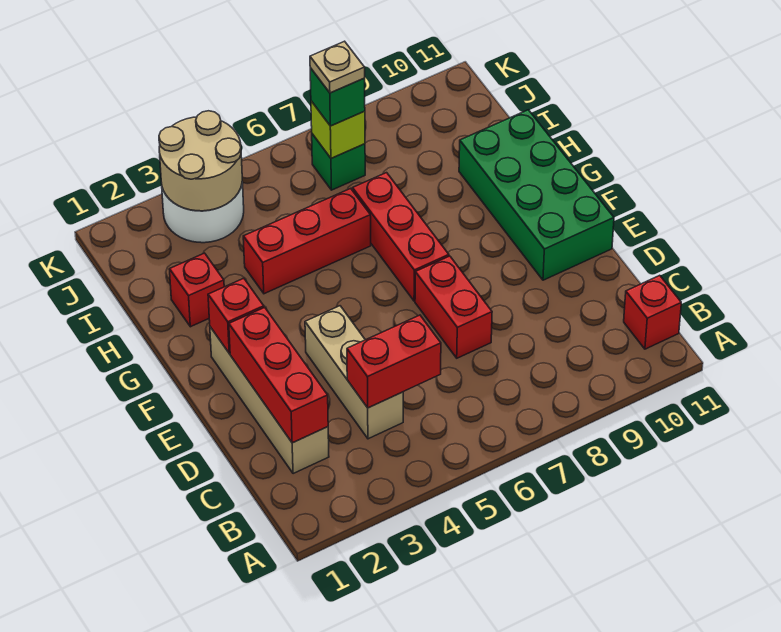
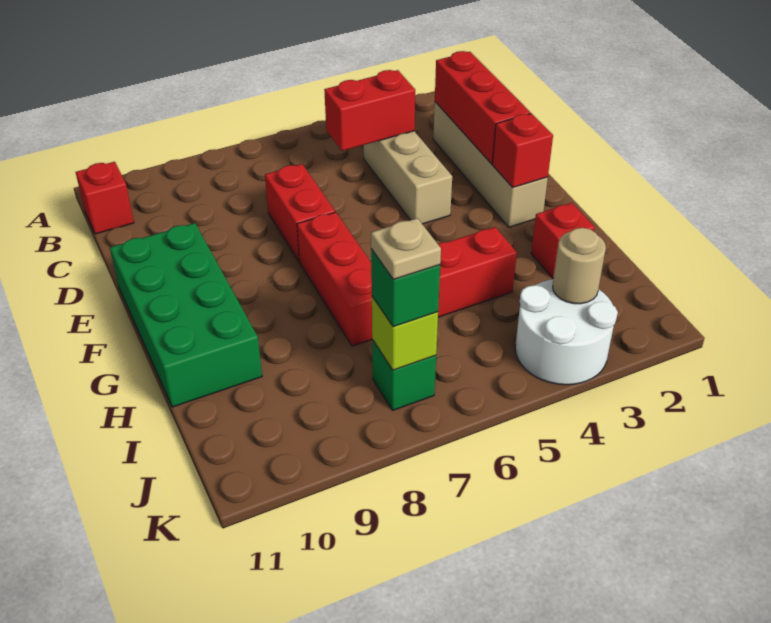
tan round brick J3:K4 level 2 -> tan round brick J3 level 2

